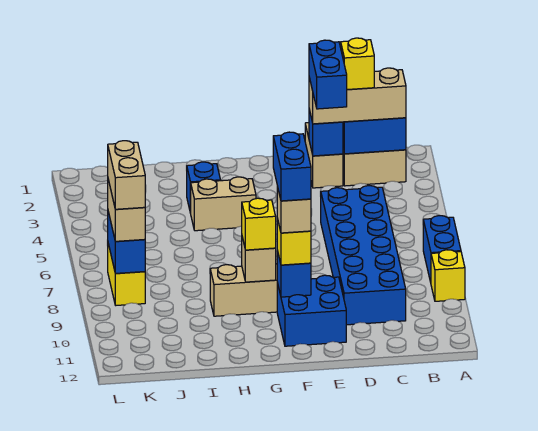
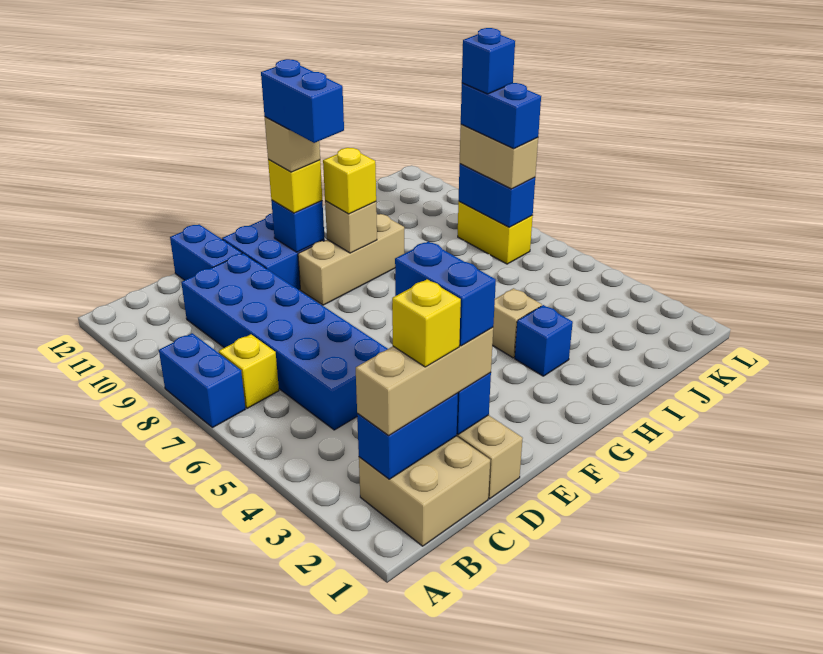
yellow brick A9 level 1 -> yellow brick B7 level 1
none -> blue brick D11:D12 level 1
tan brick G4:H4 level 1 -> tan brick H4 level 1
tan brick K7:K8 level 4 -> blue brick K7:K8 level 4
none -> blue brick K8 level 5

